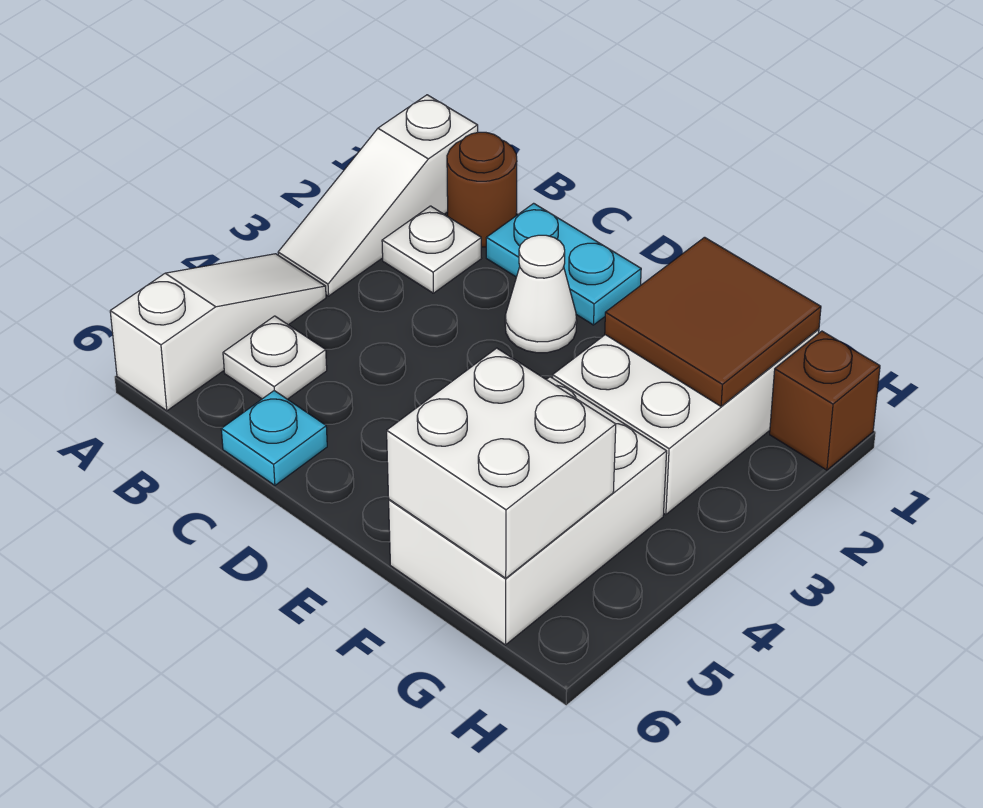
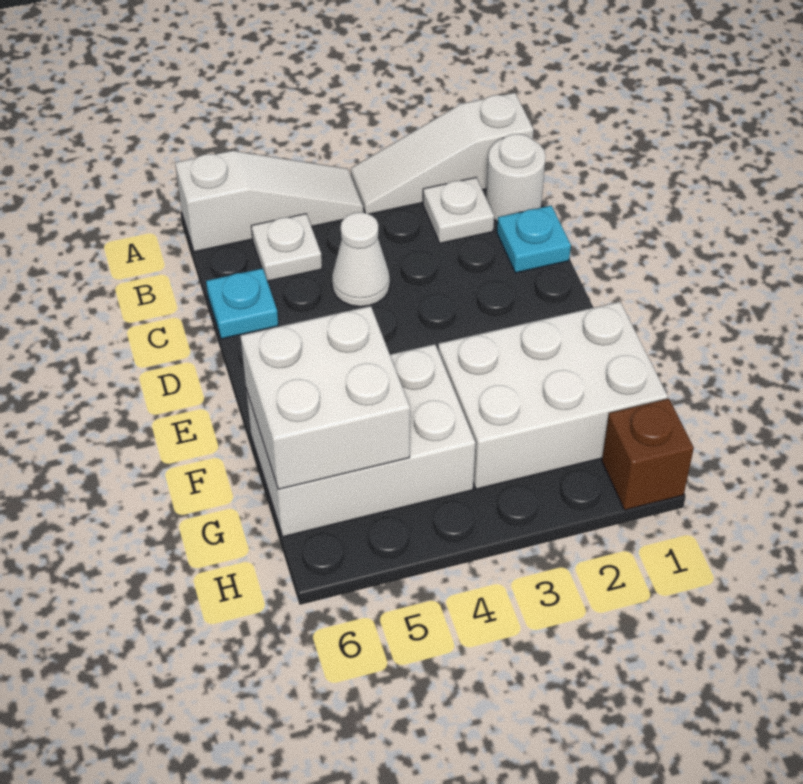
brown round brick B1 level 1 -> white round brick B1 level 1
cyan plate C1:D1 level 1 -> cyan plate C1 level 1
white cone D2 level 1 -> white cone C4 level 1
brown tile F1:G2 level 2 -> none

